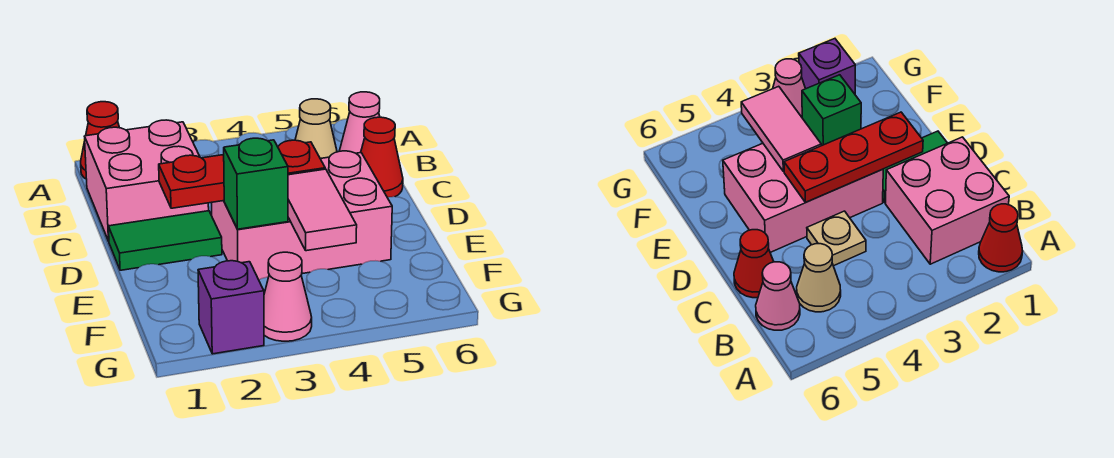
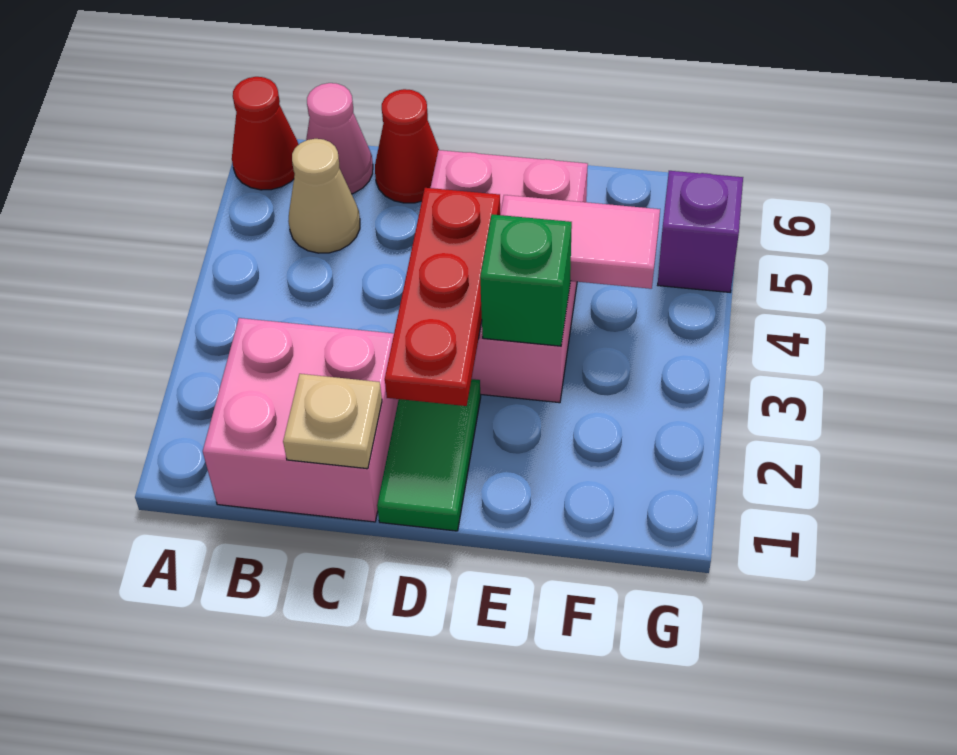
red cone A1 level 1 -> red cone A6 level 1
tan plate C4 level 1 -> tan plate C1 level 2
purple brick G2 level 1 -> purple brick G5 level 1
pink cone G3 level 1 -> none

